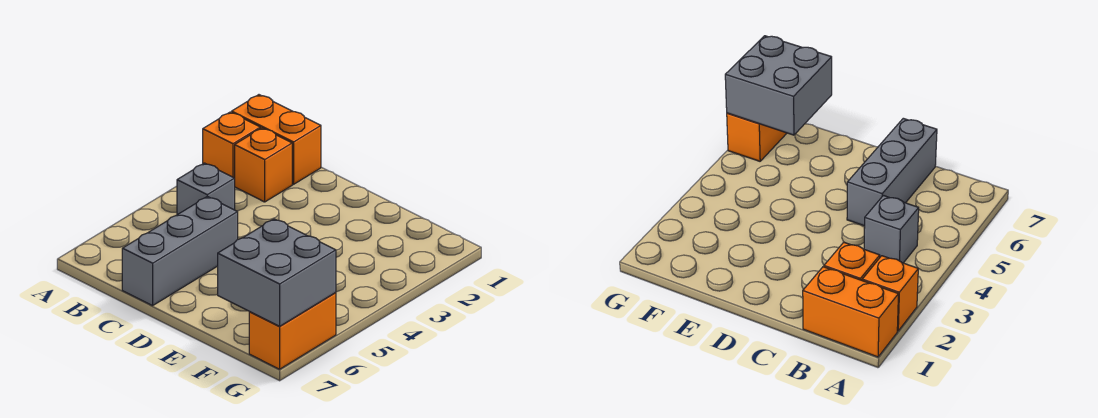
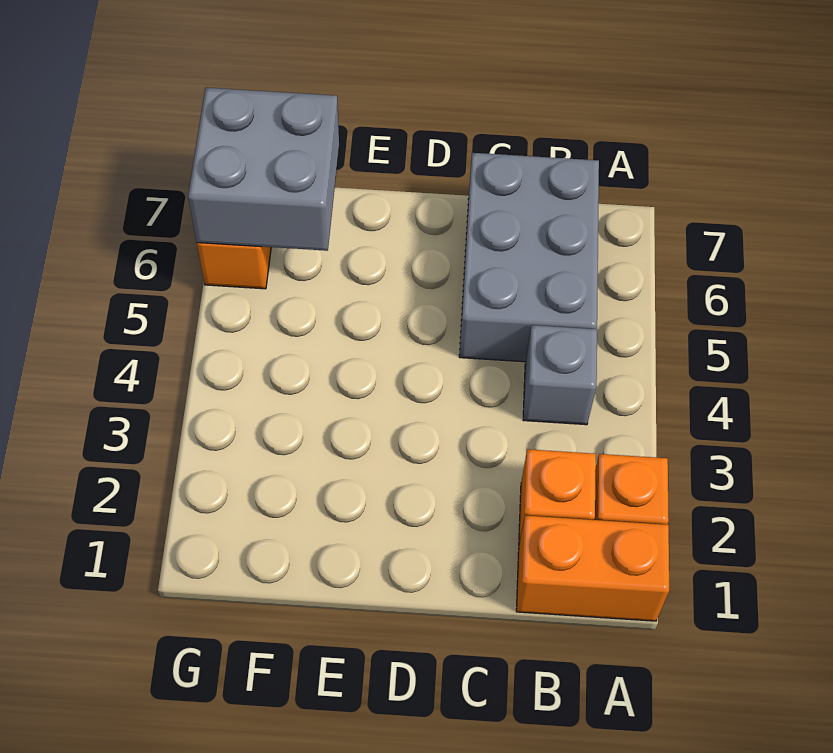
grey brick C5:C7 level 1 -> grey brick B5:C7 level 1

